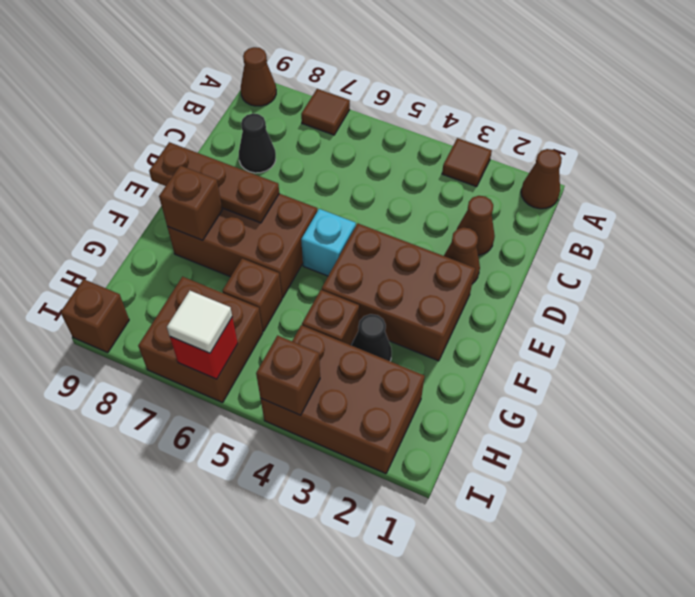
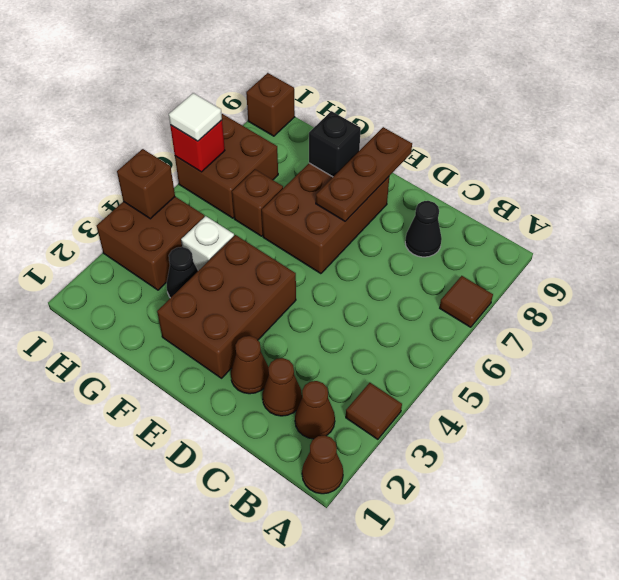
brown cone A9 level 1 -> brown cone B2 level 1
cyan brick E5 level 1 -> none
brown brick F8 level 2 -> black brick F8 level 2
brown brick G4 level 1 -> white brick G4 level 1
brown brick H2:I4 level 1 -> brown brick H3:I4 level 1

